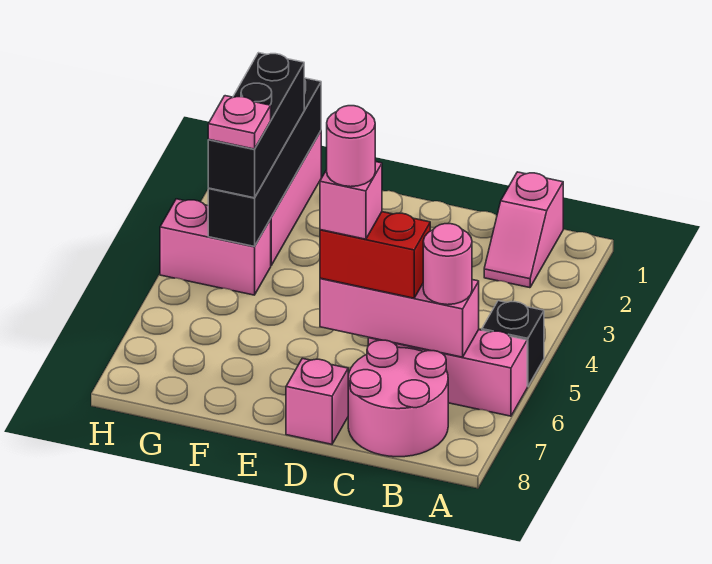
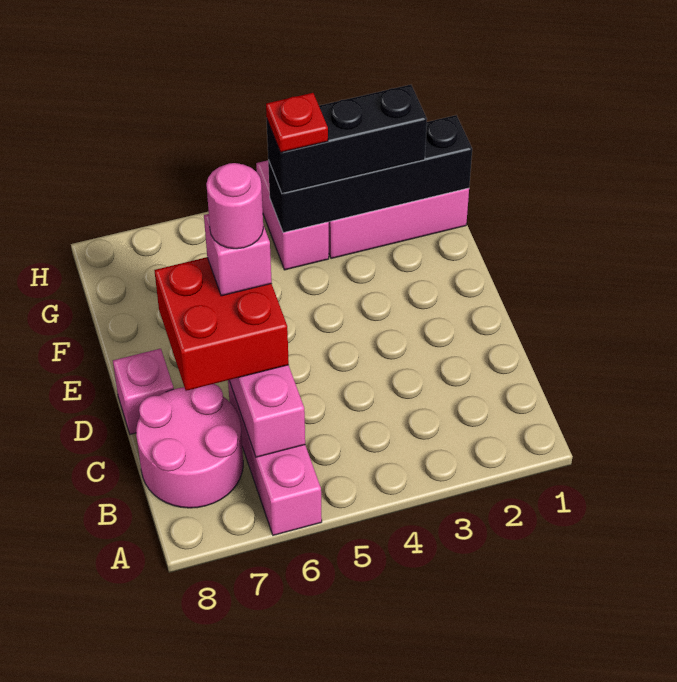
black brick A5 level 1 -> none
pink slope B1:B2 level 1 top 1 -> none
pink round brick B6 level 3 -> none
red brick C6:D6 level 3 -> red brick C6:D7 level 3
pink plate G4 level 4 -> red plate G4 level 4

